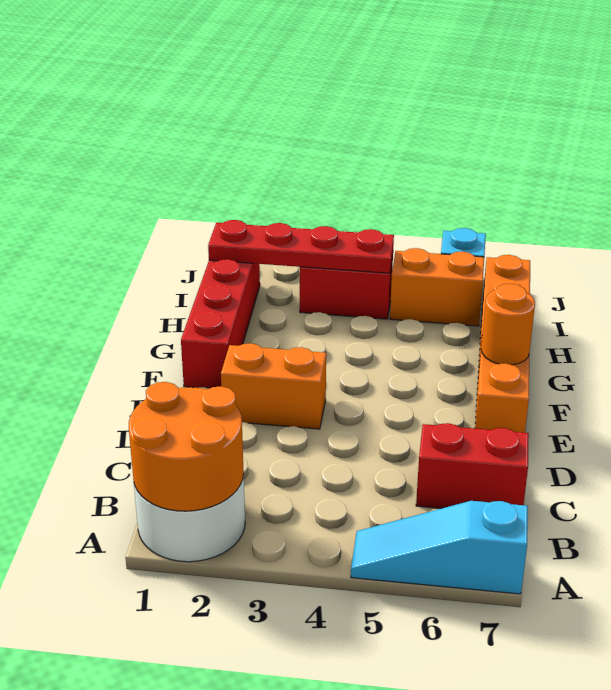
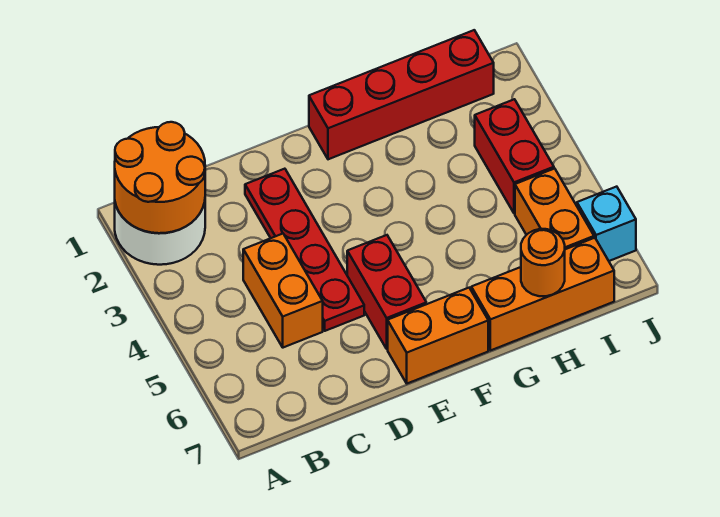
cyan slope A5:A7 level 1 top 7 -> none
red brick C6:C7 level 1 -> red brick E5:E6 level 1
orange brick E2:E3 level 1 -> orange brick C4:C5 level 1
orange round brick F7 level 2 -> orange round brick H7 level 2
red plate I1:I4 level 2 -> red plate D2:D5 level 1

